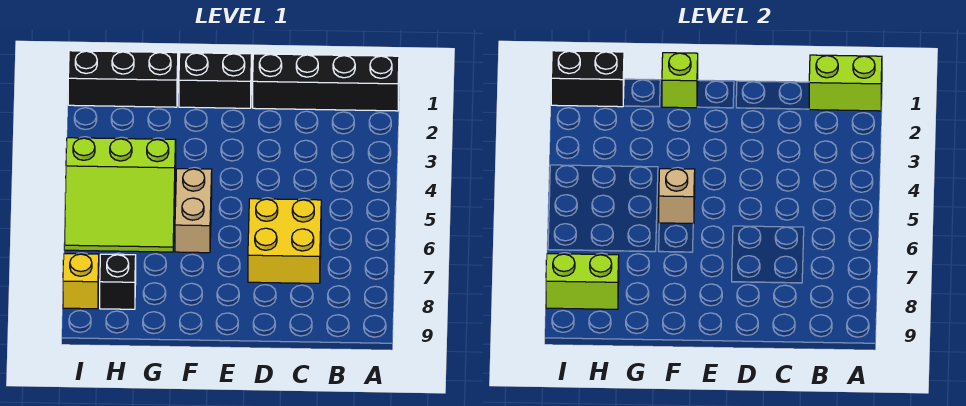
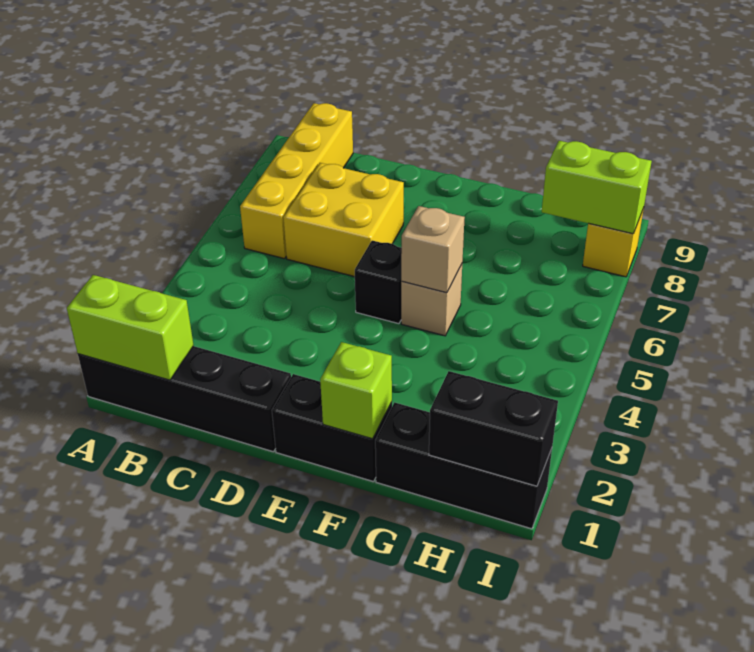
none -> yellow brick B6:B9 level 1
tan brick F5:F6 level 1 -> tan brick F5 level 1
lime slope G4:I6 level 1 top 4 -> none
black brick H8 level 1 -> black brick E5 level 1

